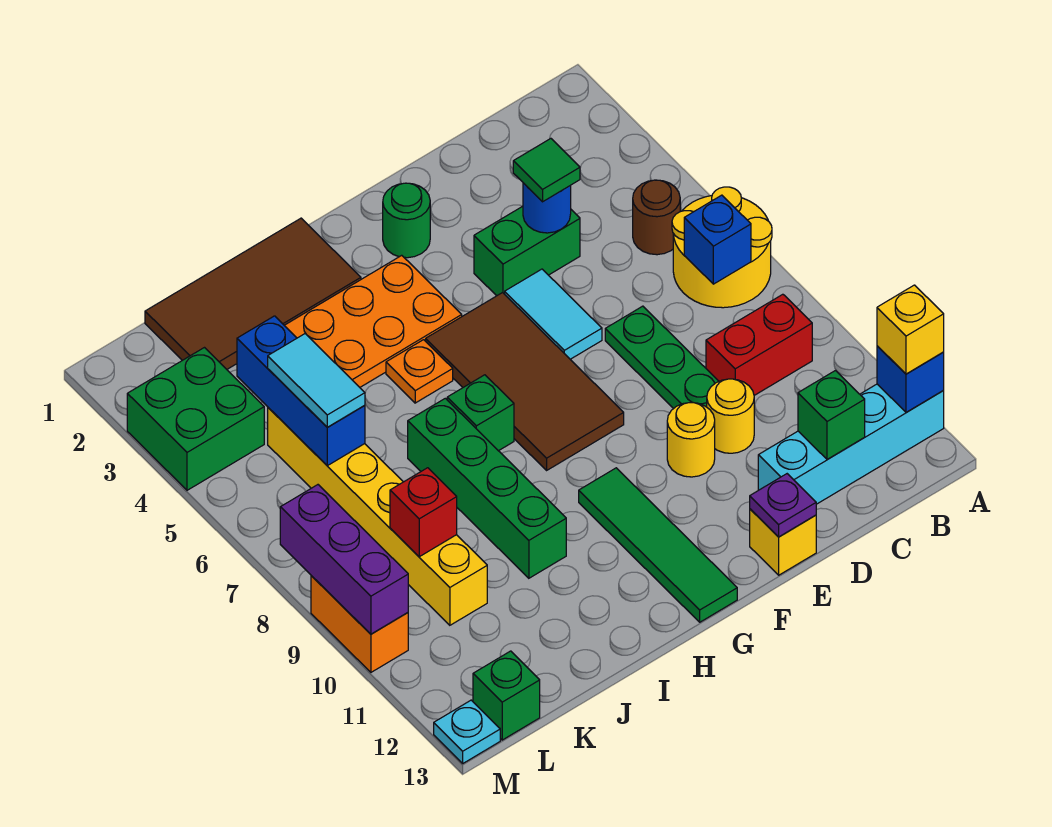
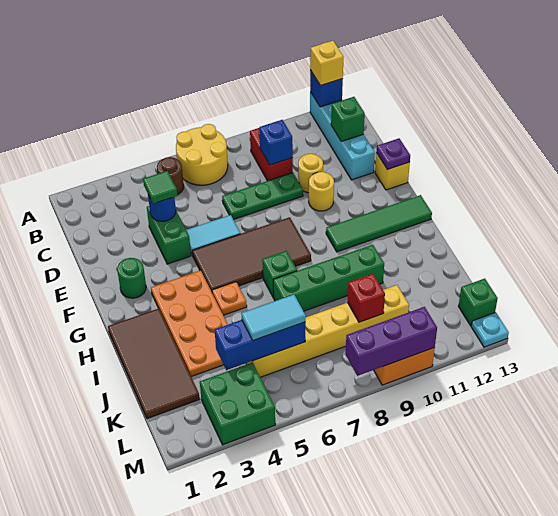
blue brick B7 level 2 -> blue brick C9 level 2

